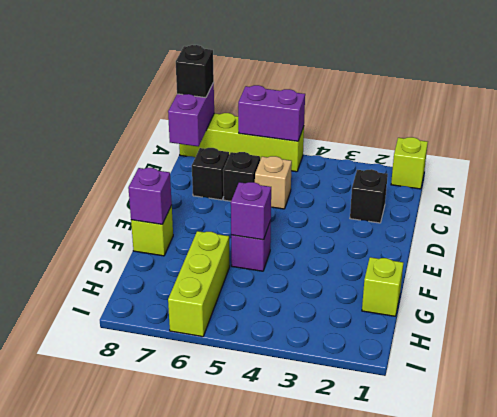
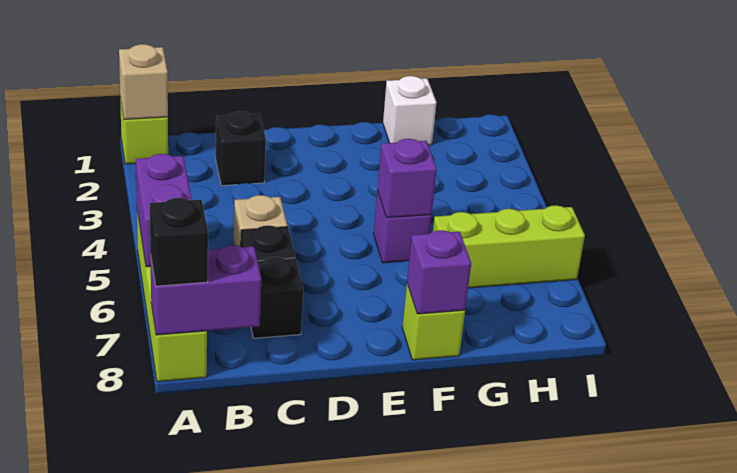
none -> tan brick A1 level 2
lime brick G1 level 1 -> white brick G1 level 1

